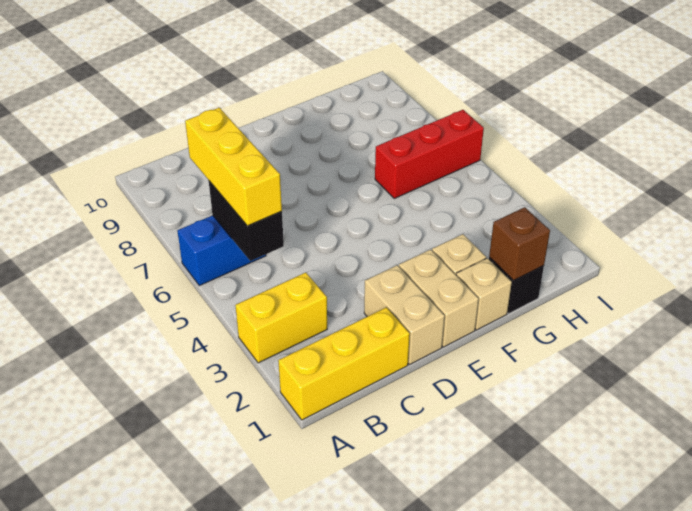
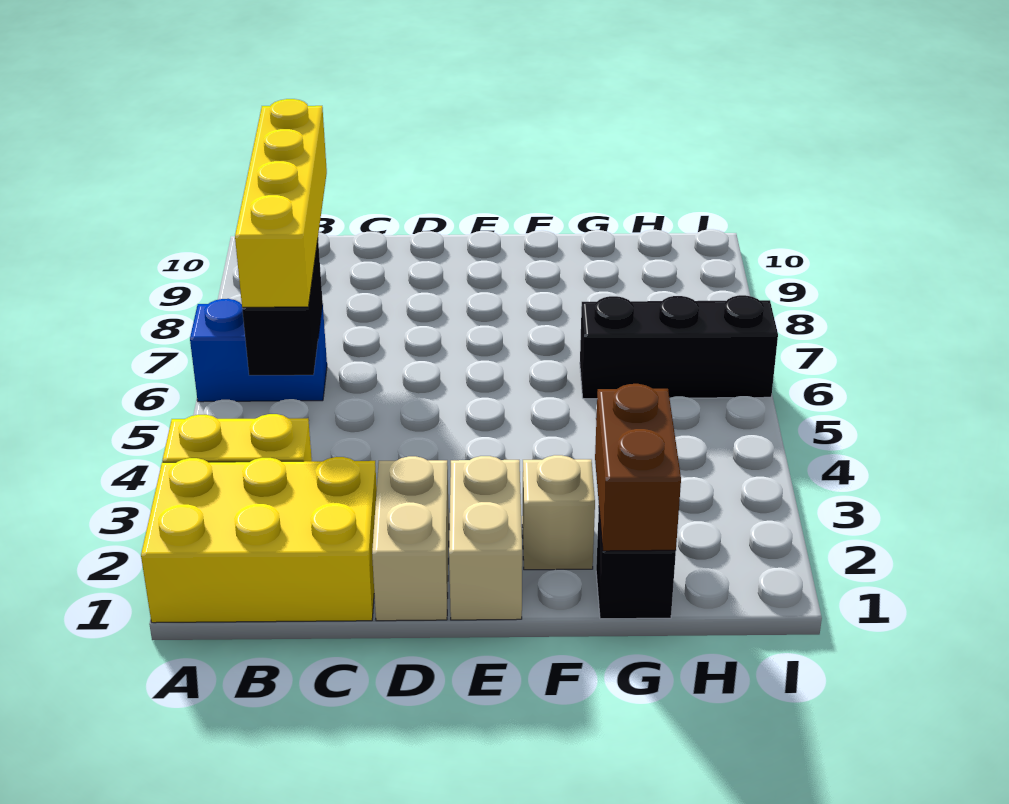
yellow brick A1:C1 level 1 -> yellow brick A1:C2 level 1
yellow brick B5:B7 level 3 -> yellow brick B5:B8 level 3
tan brick F1 level 1 -> none
brown brick G1 level 2 -> brown brick G1:G2 level 2
red brick G6:I6 level 1 -> black brick G6:I6 level 1

